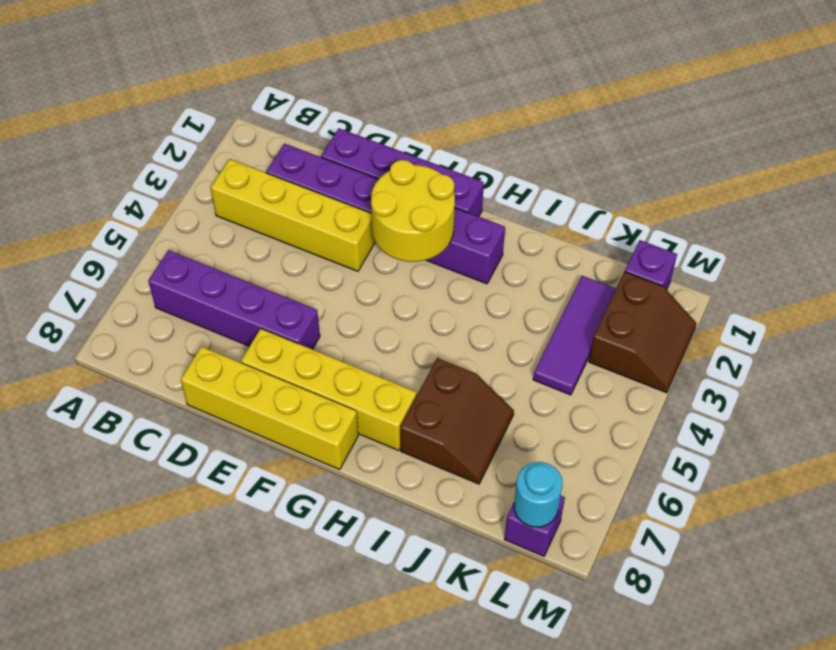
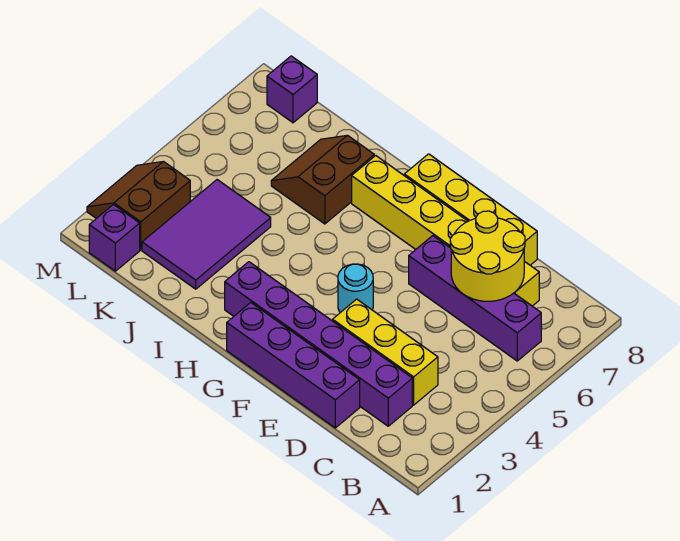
yellow brick B3:E3 level 1 -> yellow brick C3:E3 level 1
yellow brick E7:H7 level 1 -> yellow brick C7:H7 level 1
yellow round brick F2:G3 level 2 -> yellow round brick C6:D7 level 2
purple tile K2:K4 level 1 -> purple tile J2:K4 level 1
cyan round brick L8 level 2 -> cyan round brick F4 level 1

